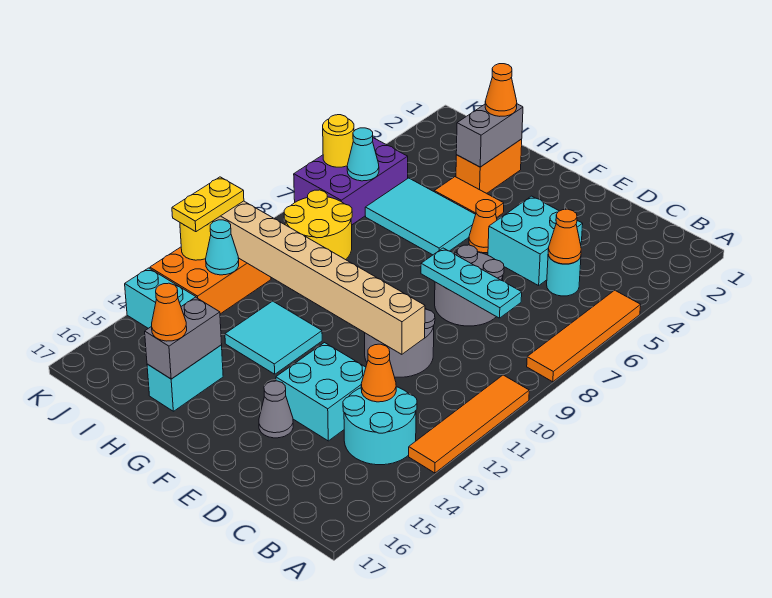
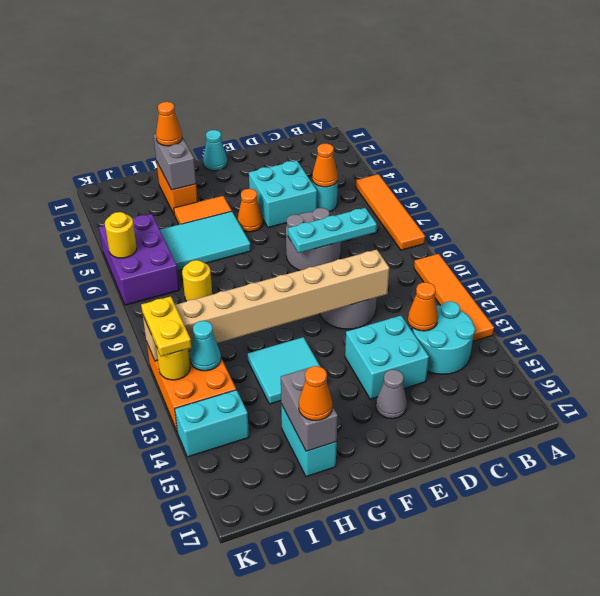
yellow round brick I8:J9 level 1 -> yellow round brick I8 level 1
cyan cone J6 level 2 -> cyan cone F1 level 1

